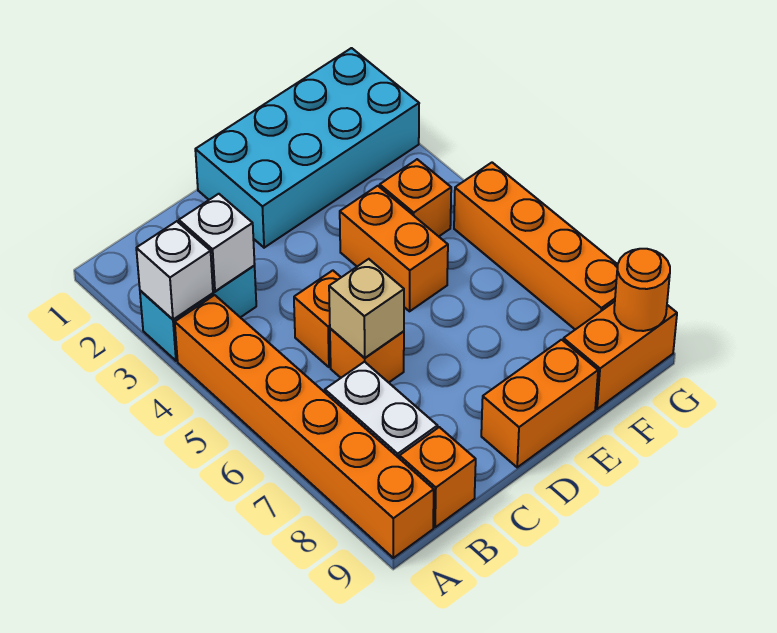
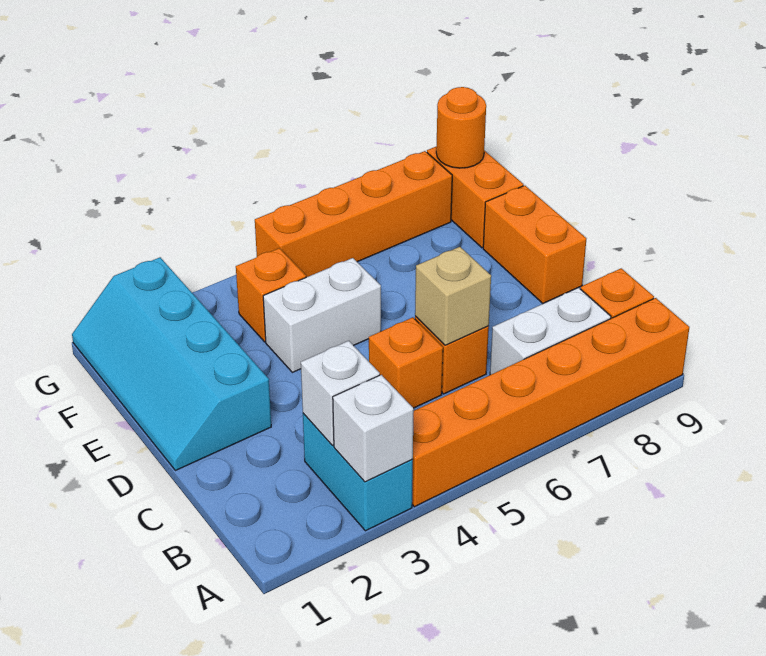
cyan brick D1:G2 level 1 -> cyan slope D1:G2 level 1 top 2
orange brick E4:E5 level 1 -> white brick E4:E5 level 1

